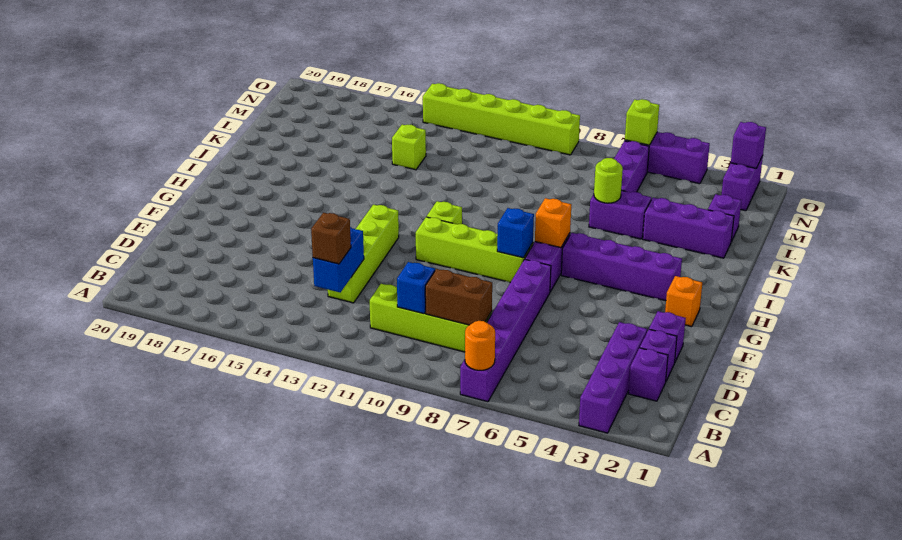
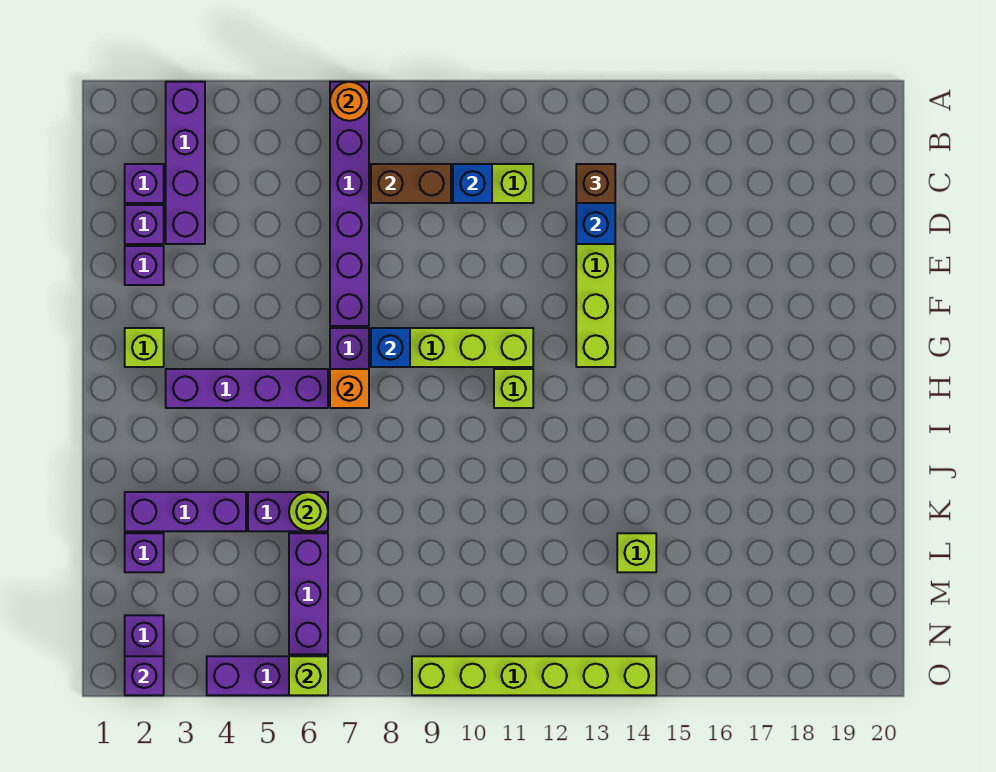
orange brick G2 level 1 -> lime brick G2 level 1

